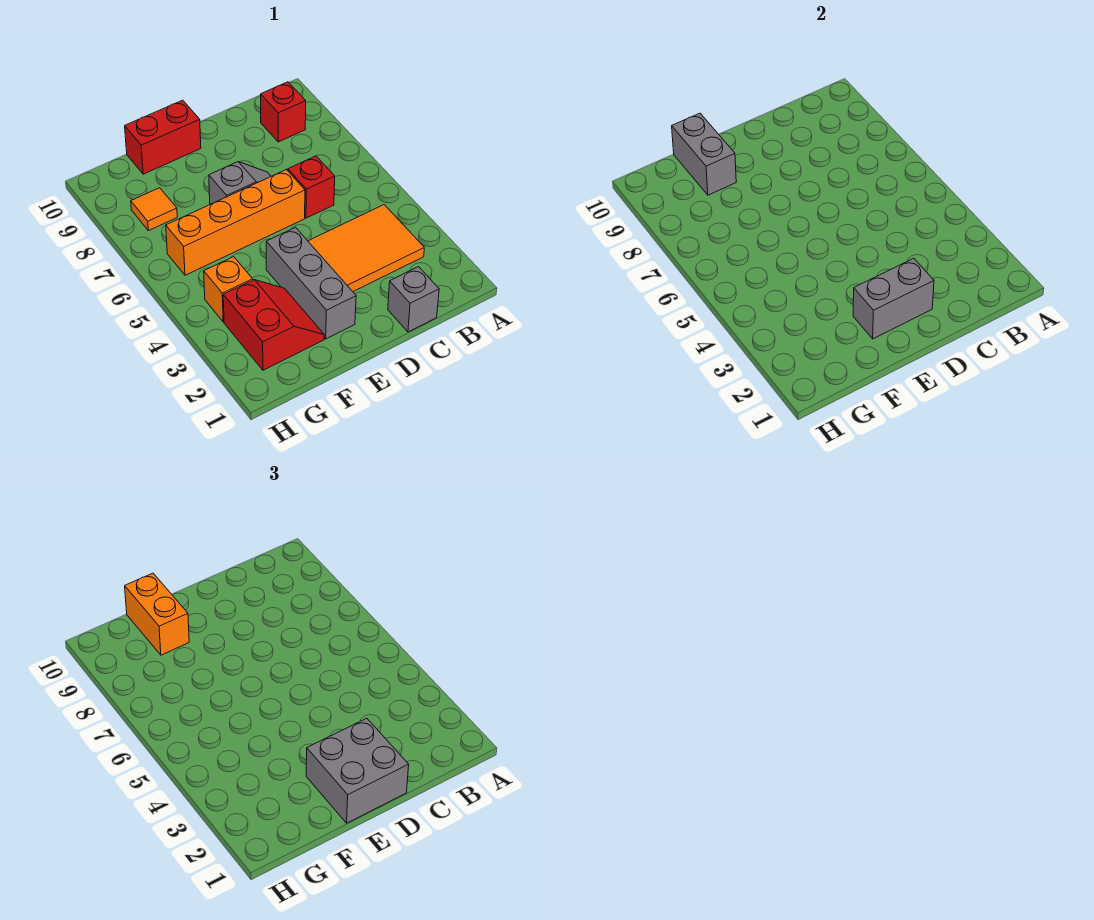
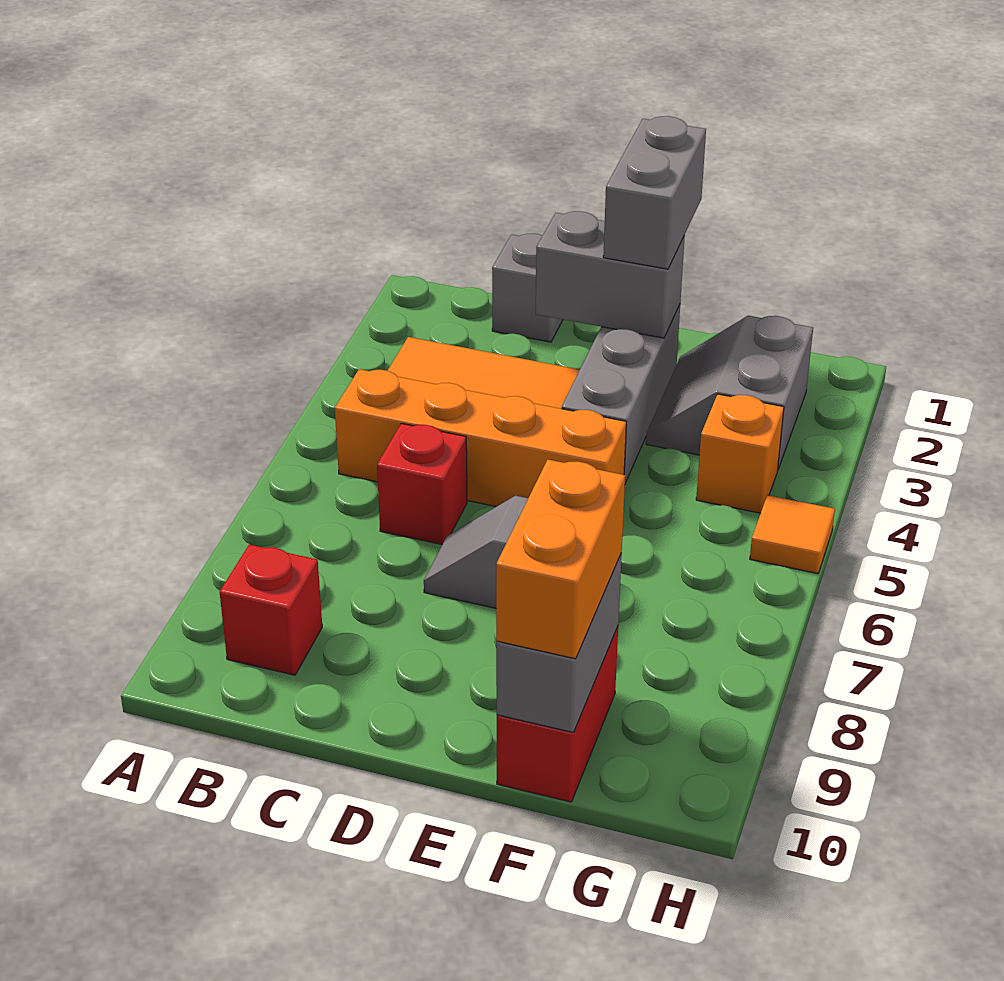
grey brick D1:E2 level 3 -> grey brick E1:E2 level 3
orange brick D6:G6 level 1 -> orange brick B5:E5 level 1
red brick E10:F10 level 1 -> red brick F9:F10 level 1
red slope F2:G3 level 1 top G -> grey slope F2:G3 level 1 top G
orange tile G8 level 1 -> orange tile H5 level 1

